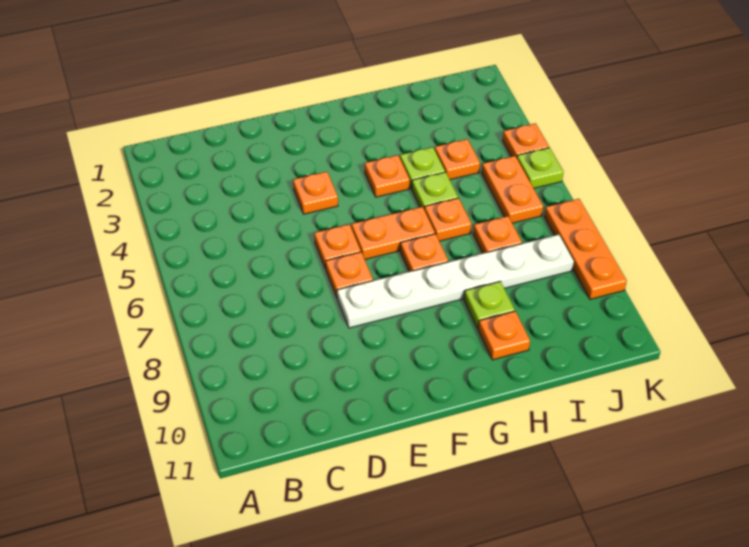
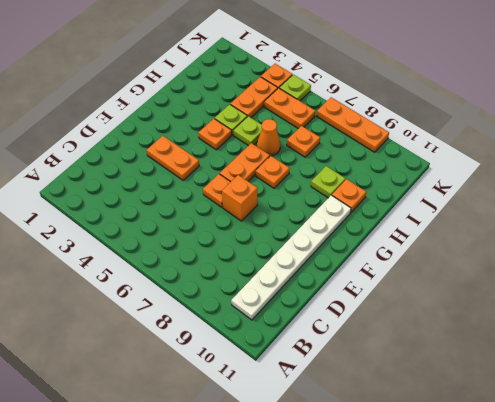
orange plate E4 level 1 -> orange plate E3:E4 level 1
orange plate E7 level 1 -> orange brick E7 level 1
white plate E8:J8 level 1 -> white plate B10:G10 level 1
orange plate H6 level 1 -> orange cone H6 level 1
orange plate I4 level 1 -> orange plate I4:J4 level 1

